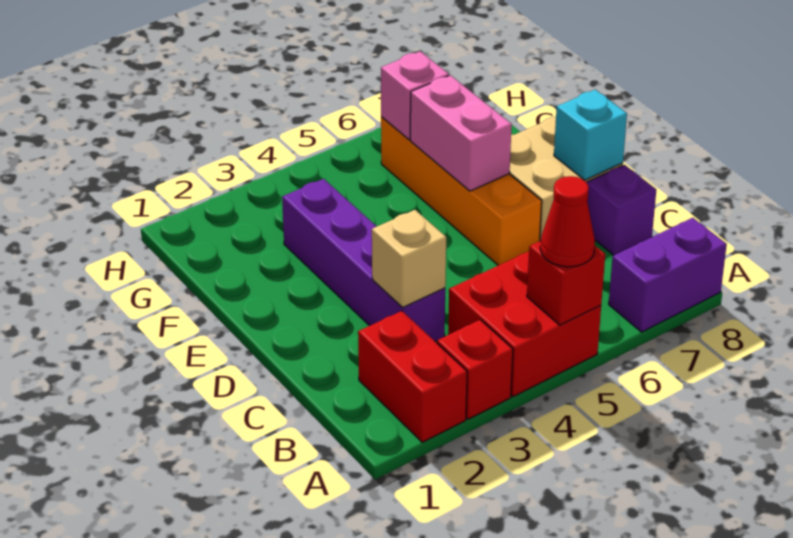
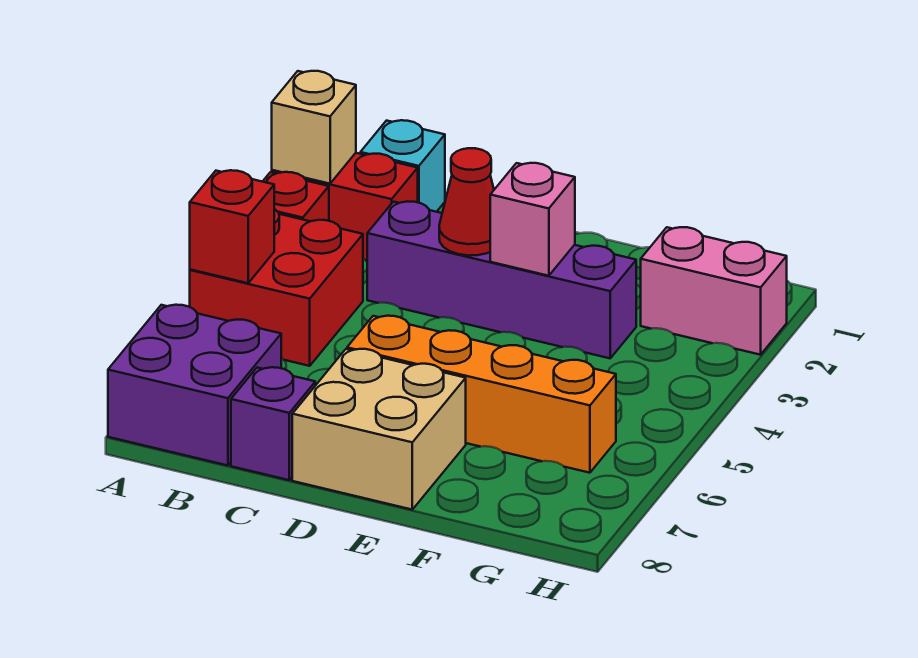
red cone A5 level 3 -> red cone D3 level 2
purple brick A7:A8 level 1 -> purple brick A7:B8 level 1
tan brick C3 level 2 -> tan brick A2 level 2
cyan brick D8 level 2 -> cyan brick B1 level 1
pink brick E6:F6 level 2 -> pink brick G2:H2 level 1
pink brick G6 level 2 -> pink brick E3 level 2

